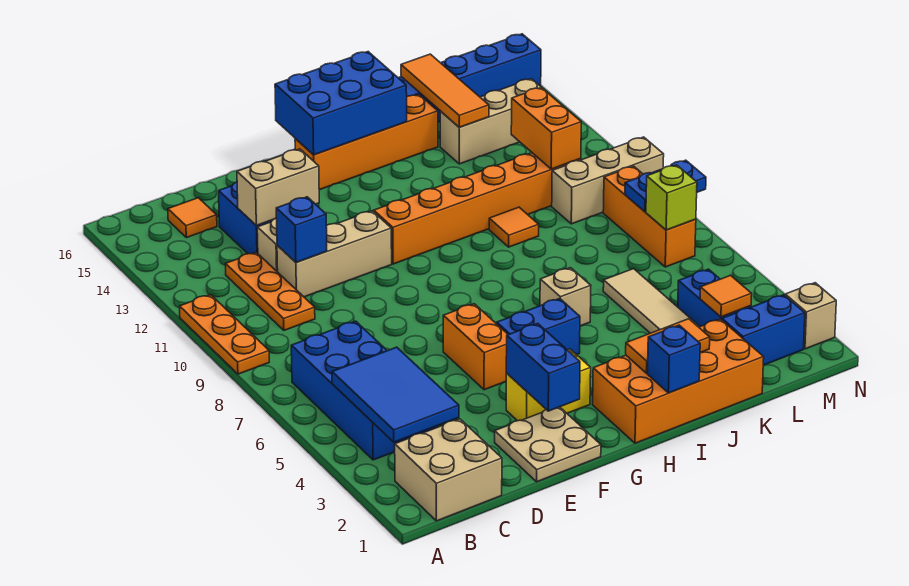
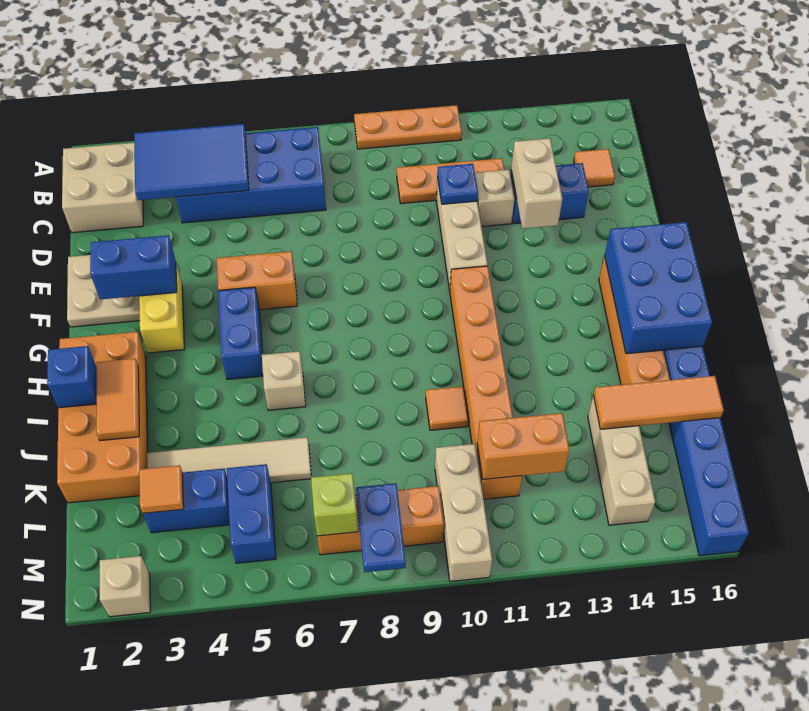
blue brick D11 level 2 -> blue plate D11 level 2
blue brick L2:M2 level 1 -> blue brick L5:M5 level 1

